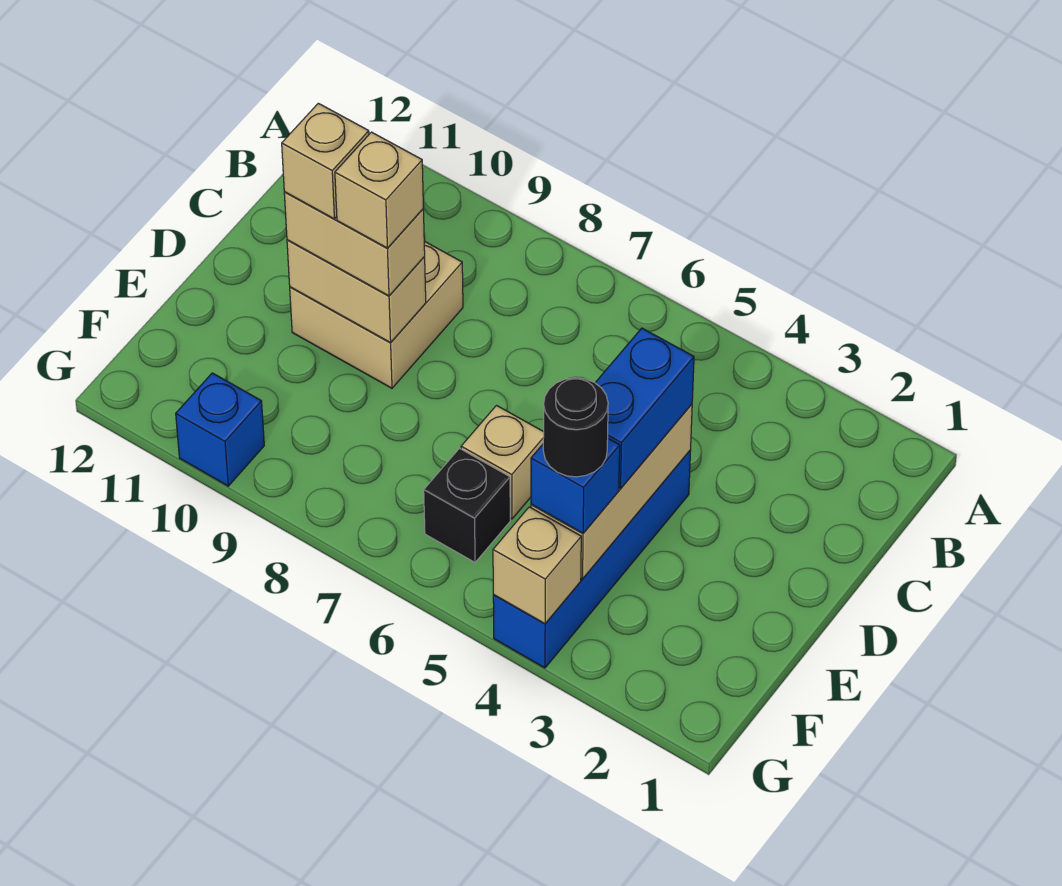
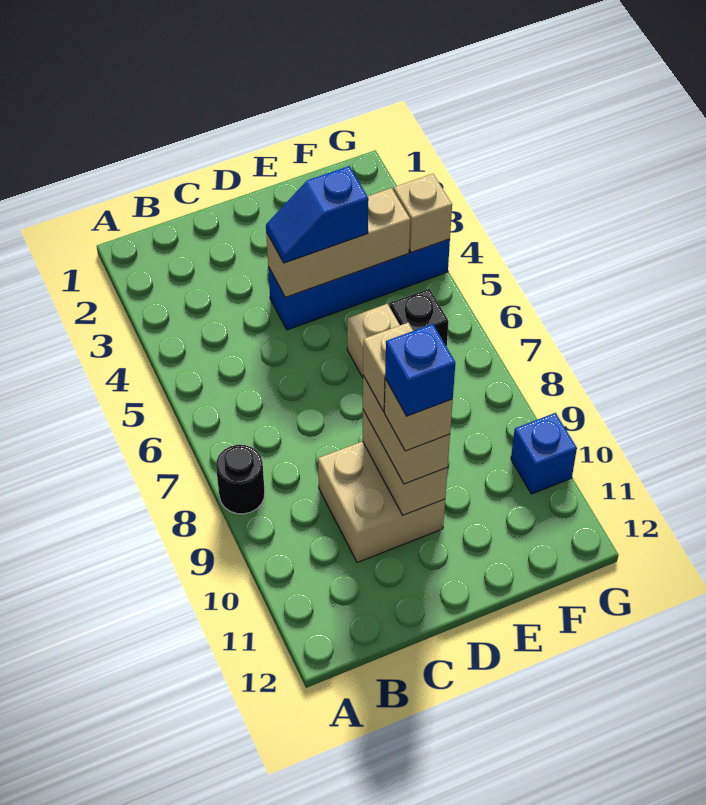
blue brick D4:E4 level 3 -> blue slope D4:E4 level 3 top E
blue brick F4 level 3 -> blue brick D10 level 5
black round brick F4 level 4 -> black round brick A8 level 1

